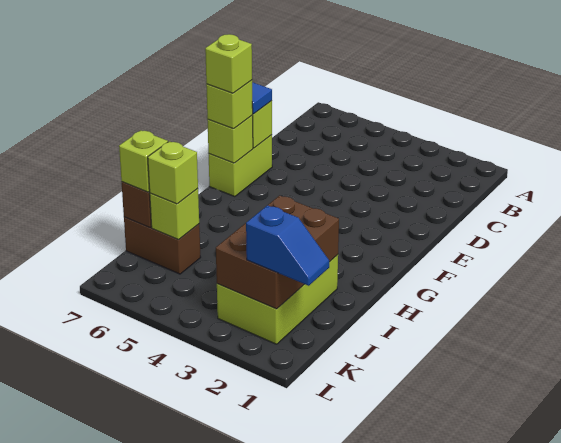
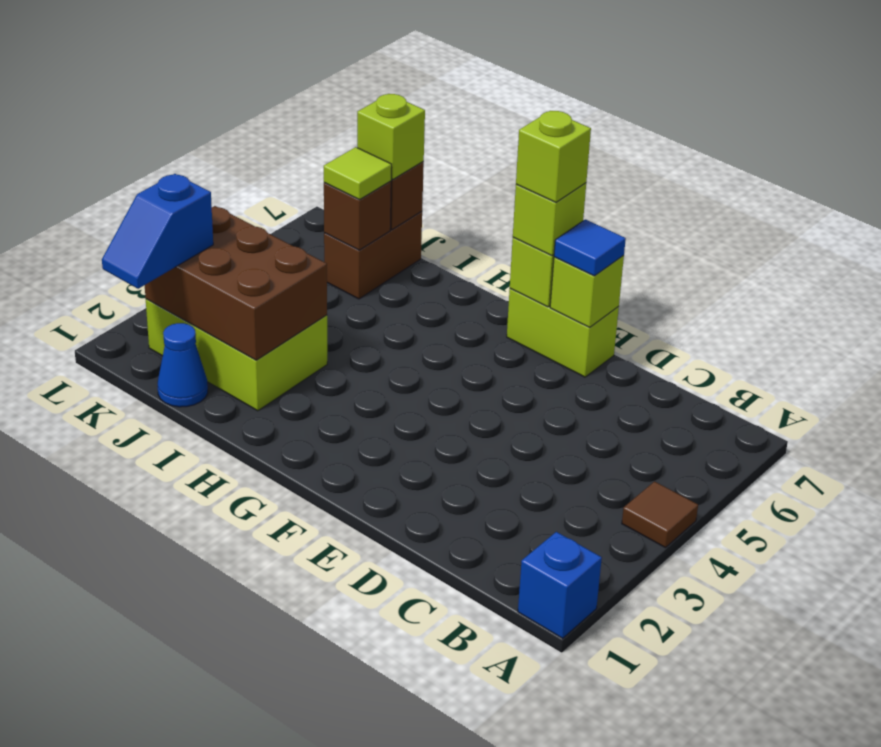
none -> blue brick A1 level 1
none -> brown tile A4 level 1
none -> blue cone J1 level 1
lime brick J6 level 2 -> brown brick J6 level 2
lime brick J6 level 3 -> lime tile J6 level 3

